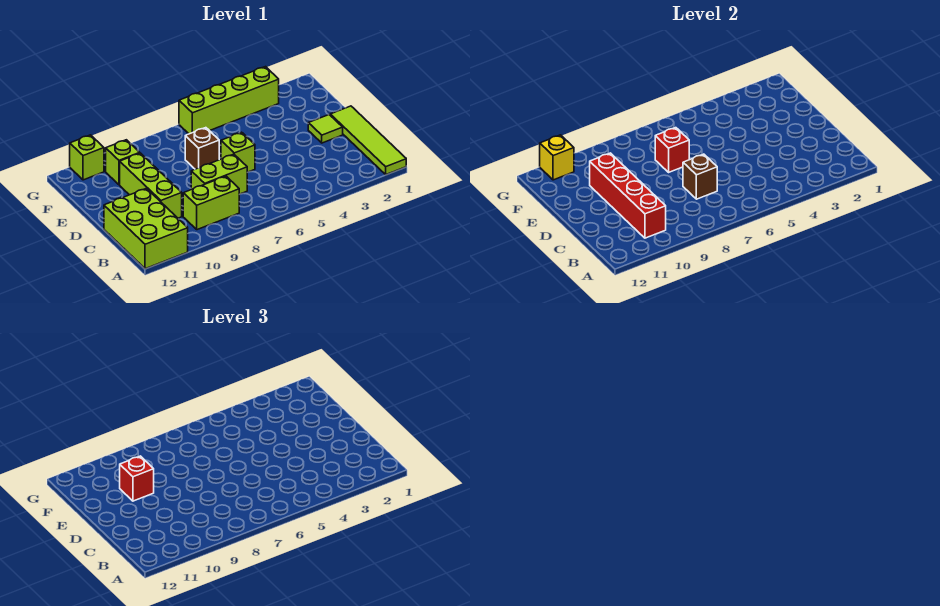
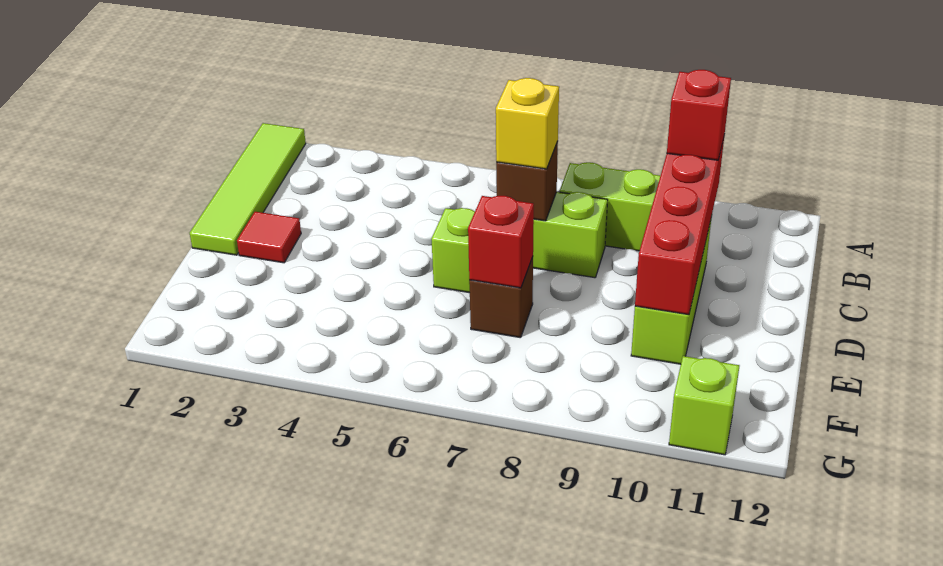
lime brick A11:C12 level 1 -> none
lime tile D2 level 1 -> red tile D2 level 1
red brick E10 level 3 -> red brick B10 level 3
lime brick F10 level 1 -> none
lime brick G3:G6 level 1 -> none
yellow brick G11 level 2 -> yellow brick C7 level 3

